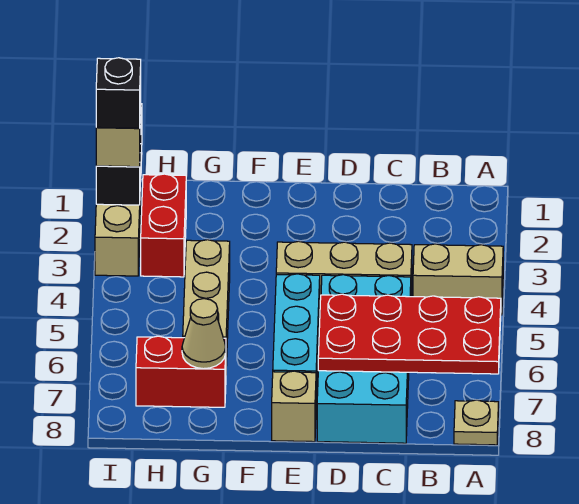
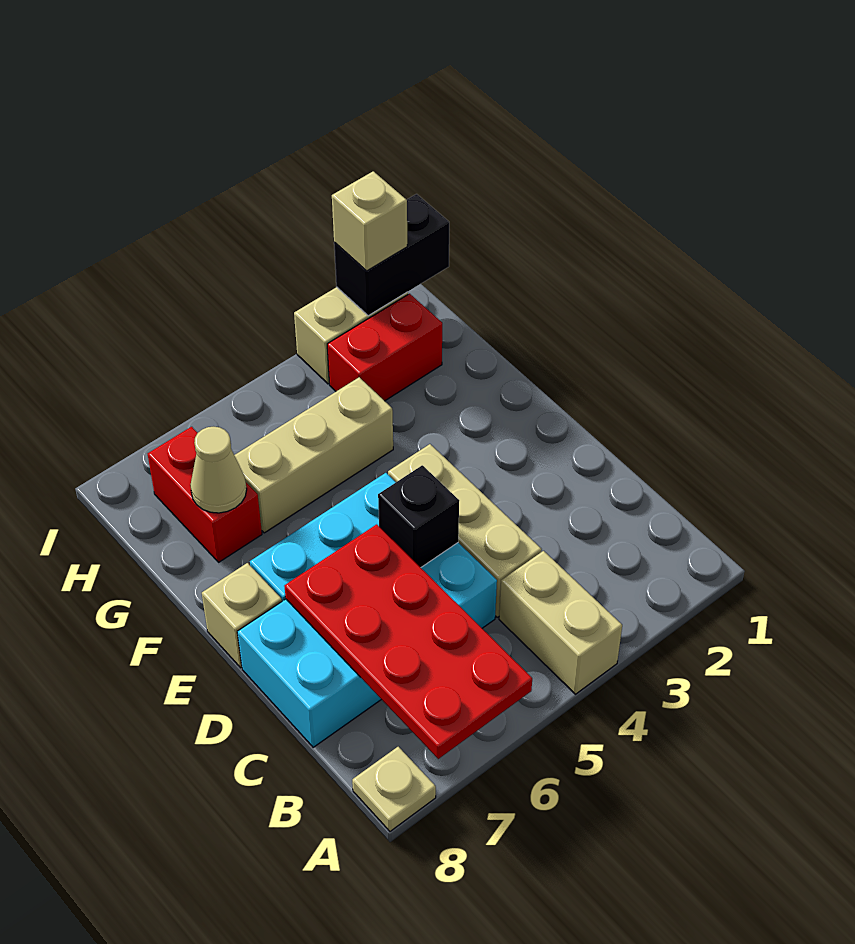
black brick I2 level 4 -> black brick D5 level 2

